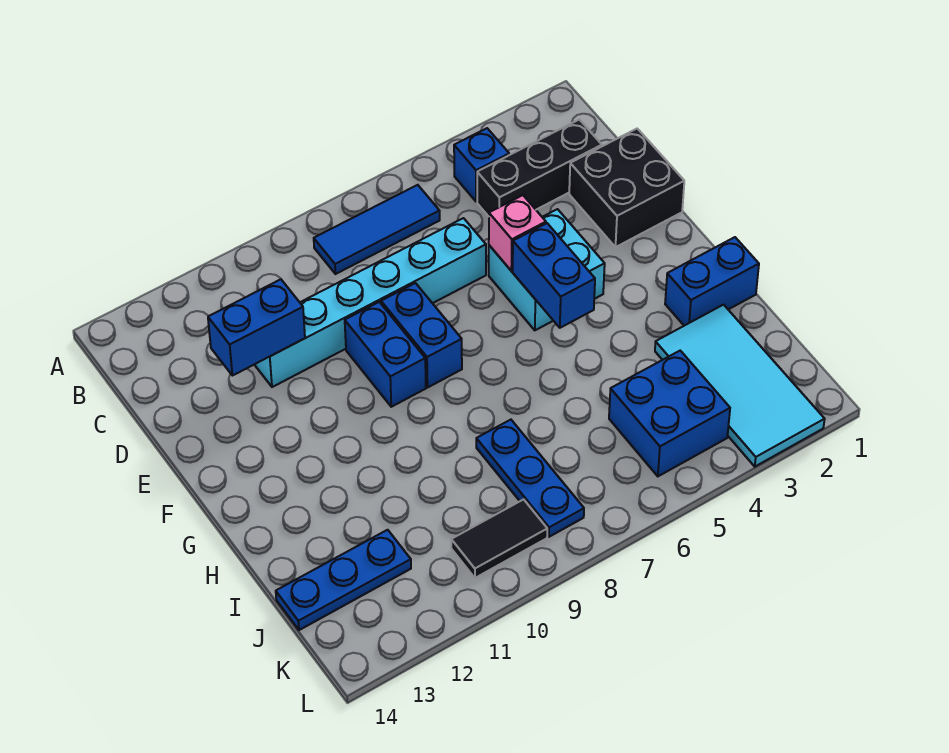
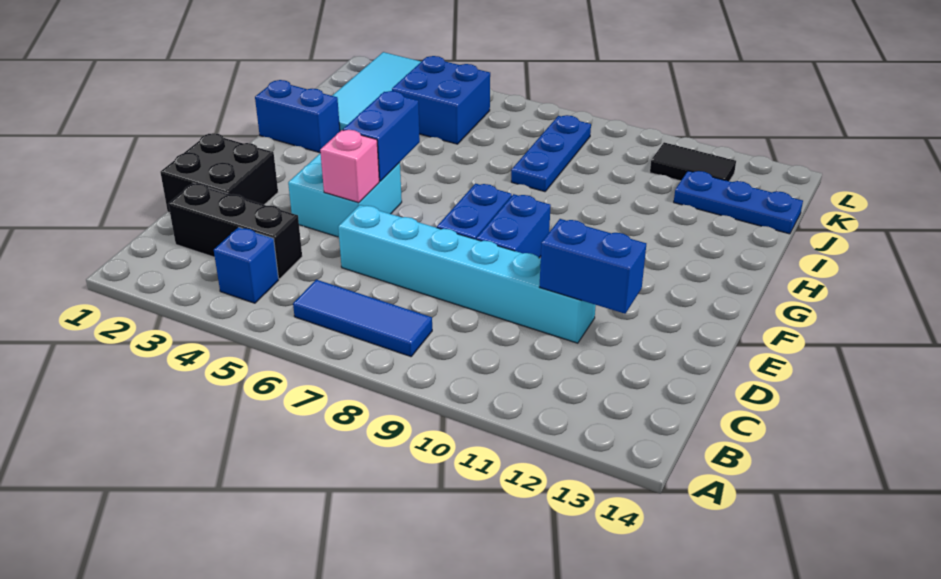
black tile K9:K10 level 1 -> black tile K11:K12 level 1

